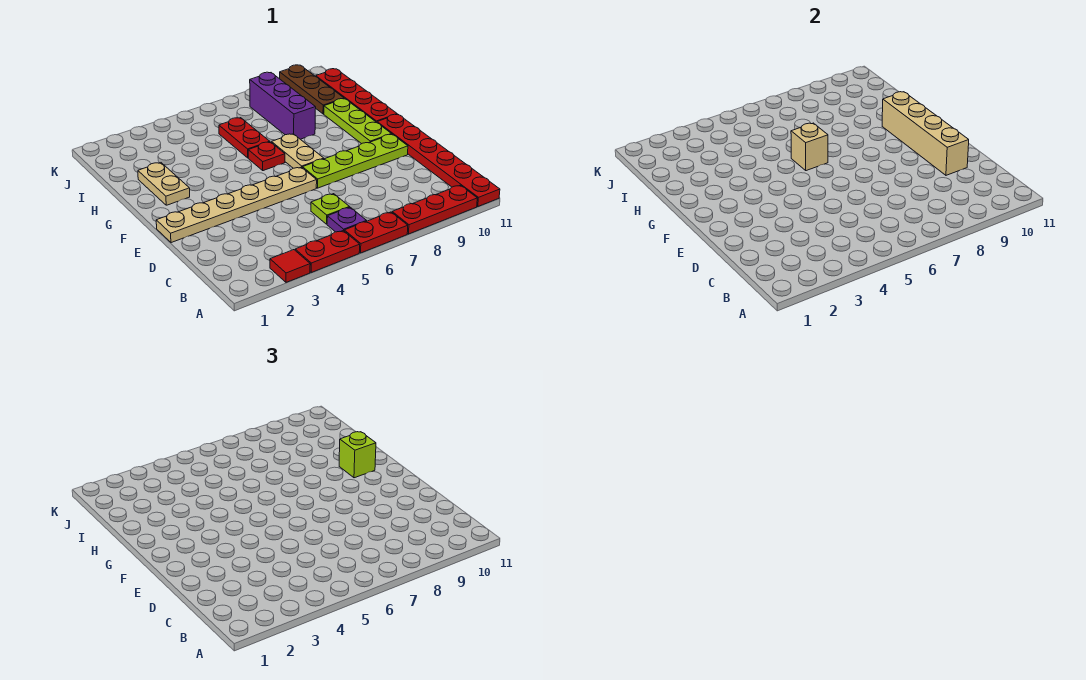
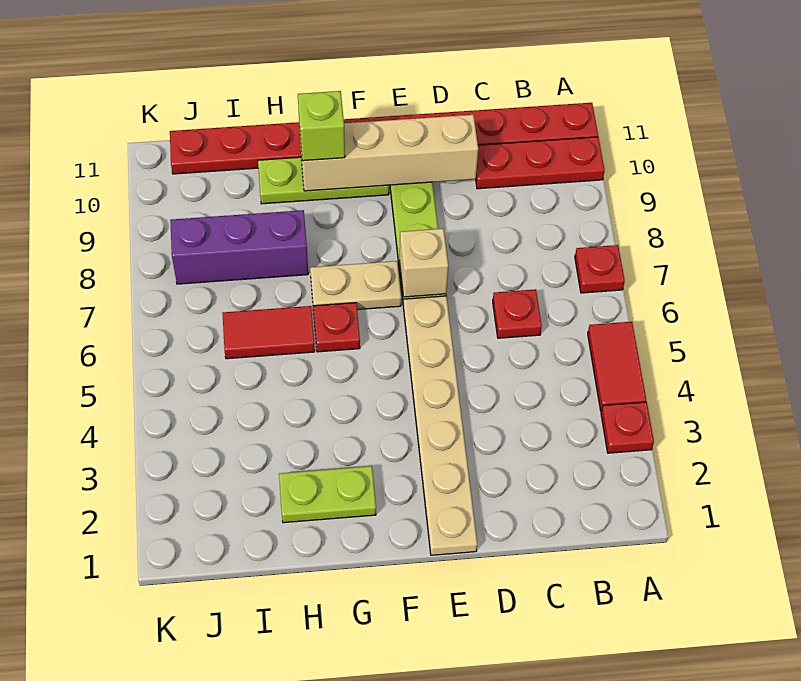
red tile A3 level 1 -> red plate A3 level 1
red plate A4:A5 level 1 -> red tile A4:A5 level 1
red plate A6:A7 level 1 -> red plate A7 level 1
red plate A8:A10 level 1 -> red plate A10:C10 level 1
purple plate B6 level 1 -> none
lime plate C6 level 1 -> red plate C6 level 1
tan plate G2:H2 level 1 -> lime plate G2:H2 level 1
tan brick G6 level 2 -> tan brick E7 level 2
red plate H6:I6 level 1 -> red tile H6:I6 level 1
brown plate I10:K10 level 1 -> none

